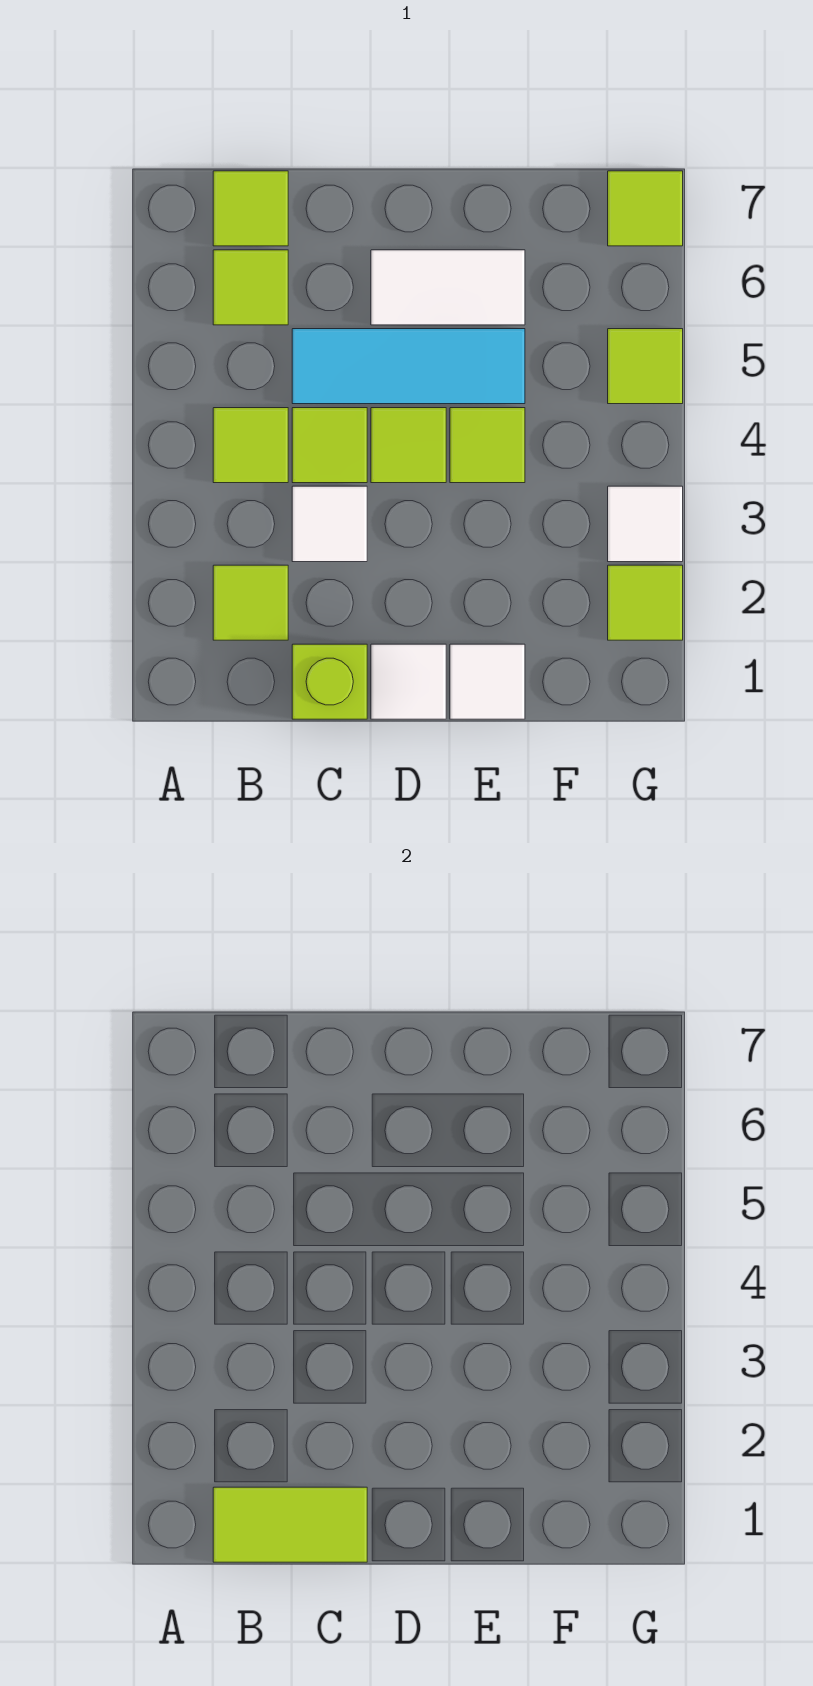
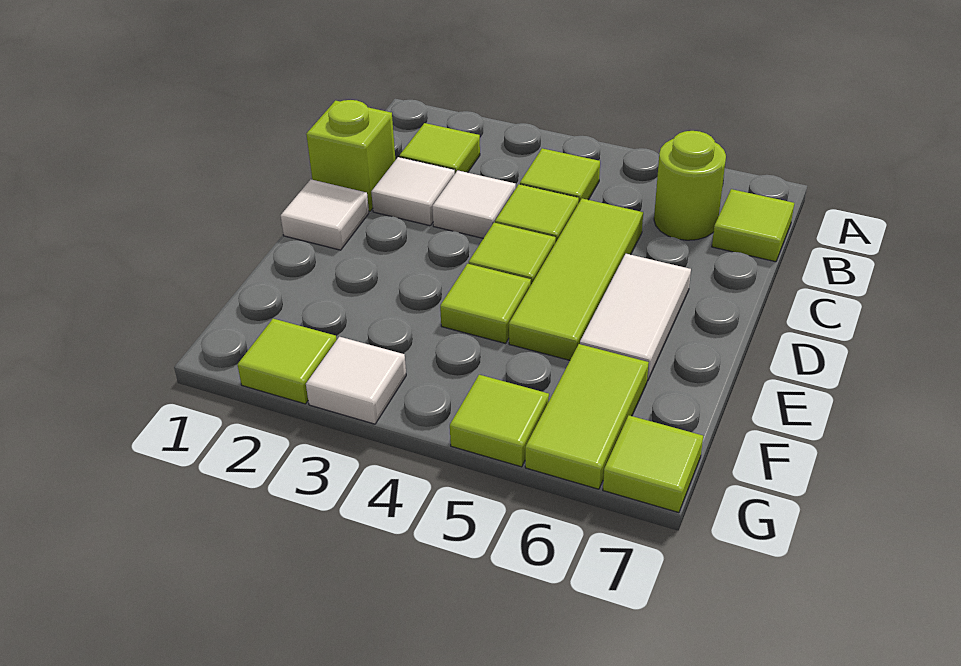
lime tile B1:C1 level 2 -> lime tile F6:G6 level 1
lime tile B6 level 1 -> lime round brick B6 level 1
cyan tile C5:E5 level 1 -> lime tile C5:E5 level 1
white tile E1 level 1 -> white tile C2 level 1

